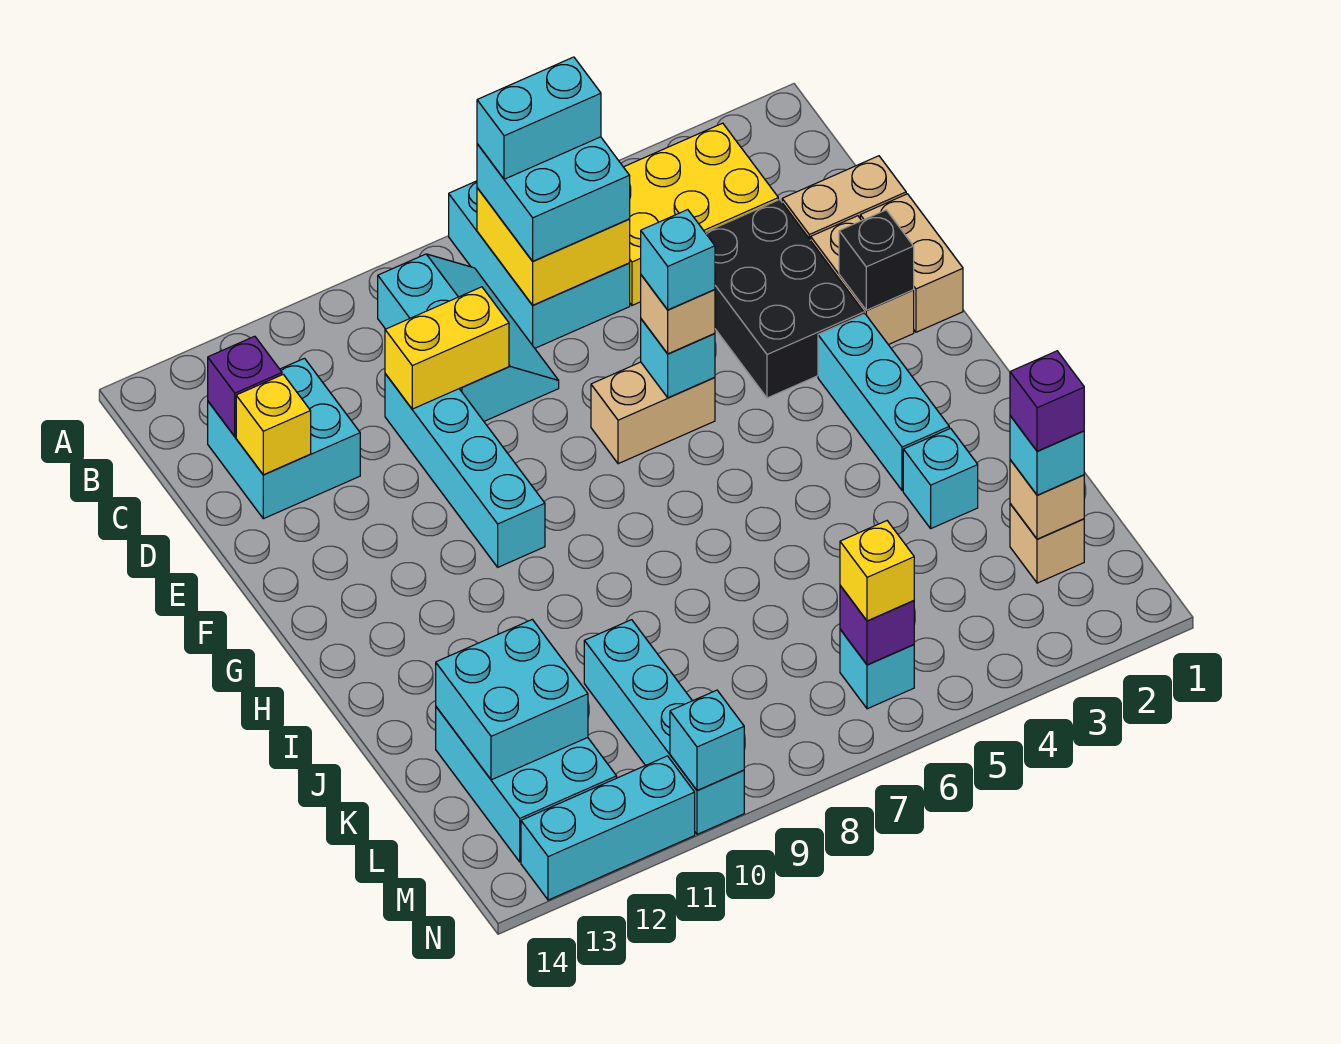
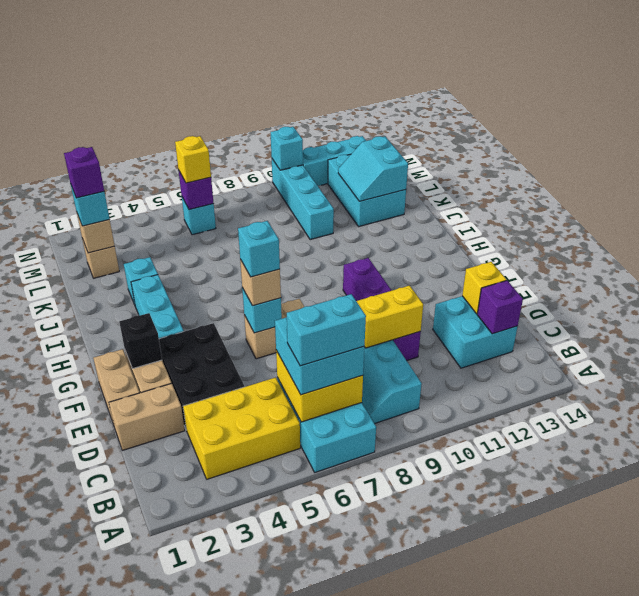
cyan brick D10:G10 level 1 -> purple brick D10:G10 level 1
cyan brick K12:L13 level 2 -> cyan slope K12:L13 level 2 top 13

